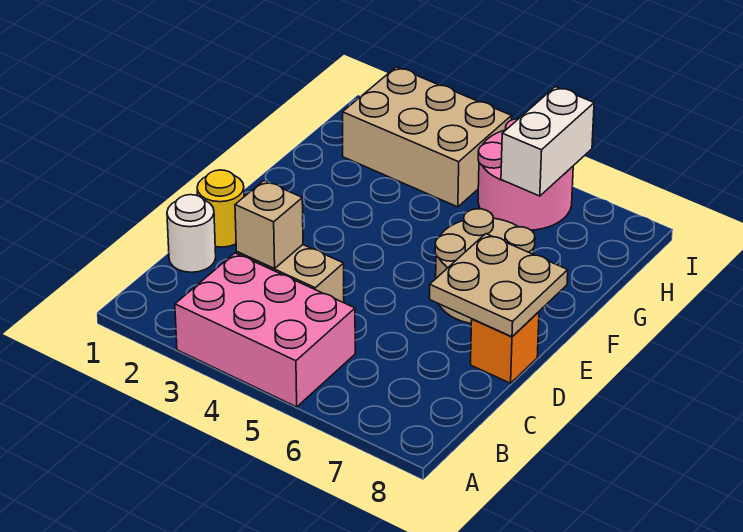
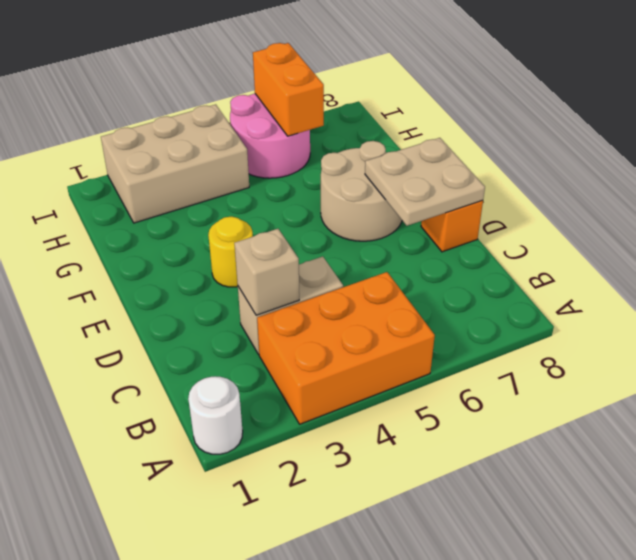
pink brick A3:B5 level 1 -> orange brick A3:B5 level 1
white round brick C1 level 1 -> white round brick A1 level 1
yellow round brick D1 level 1 -> yellow round brick E3 level 1
white brick H6:I6 level 2 -> orange brick H6:I6 level 2

